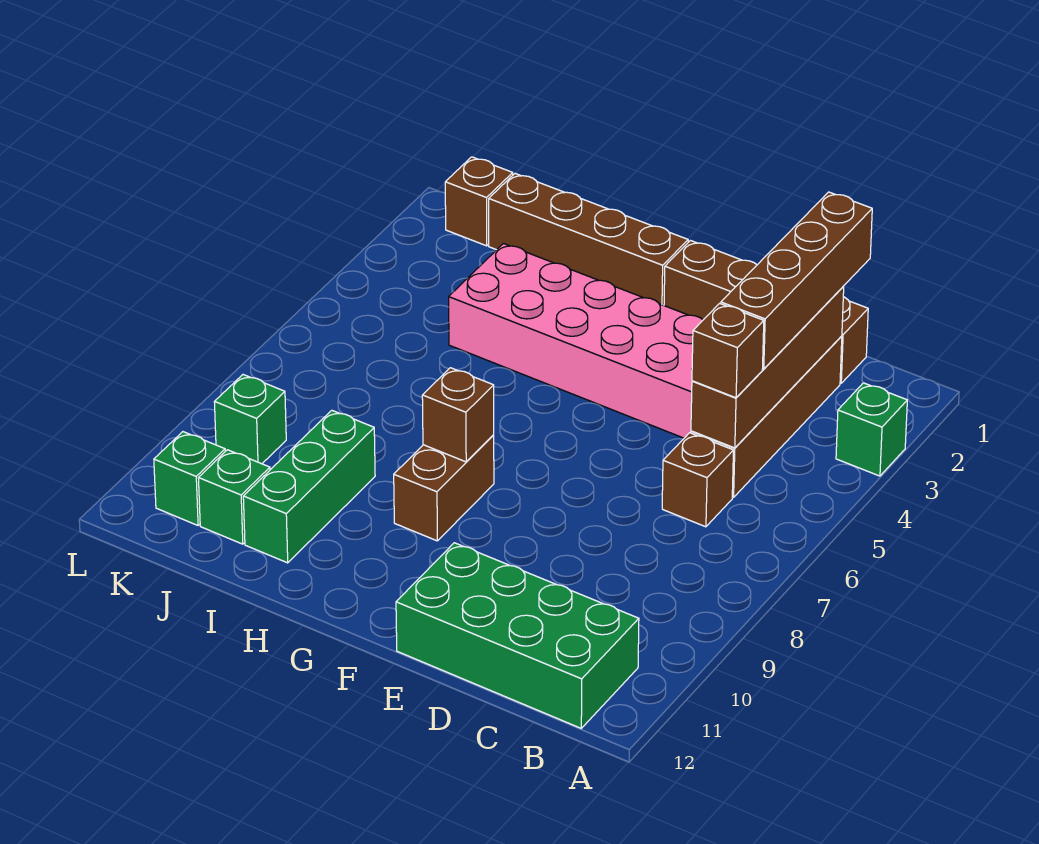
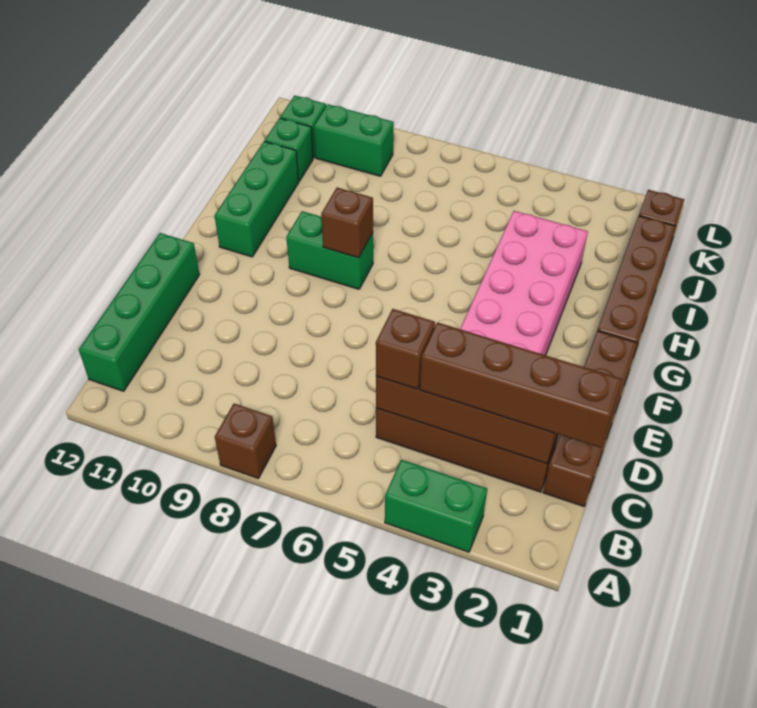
green brick A3 level 1 -> green brick A3:A4 level 1
green brick B11:E12 level 1 -> green brick B12:E12 level 1
brown brick C6 level 1 -> brown brick A8 level 1
brown brick G8:G9 level 1 -> green brick G8:G9 level 1
green brick I9:I11 level 1 -> green brick G11:I11 level 1
green brick K9 level 1 -> green brick K9:K10 level 1

